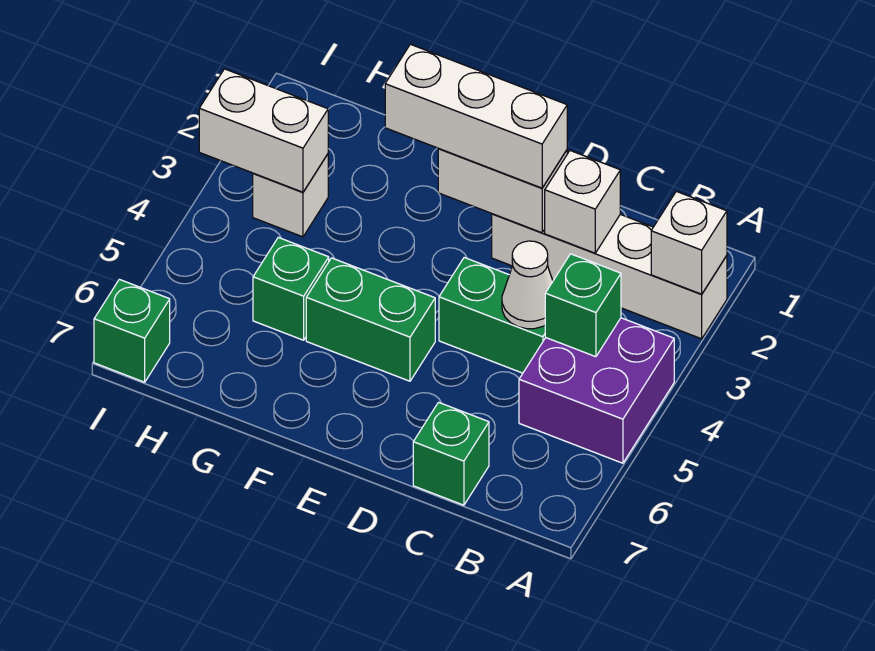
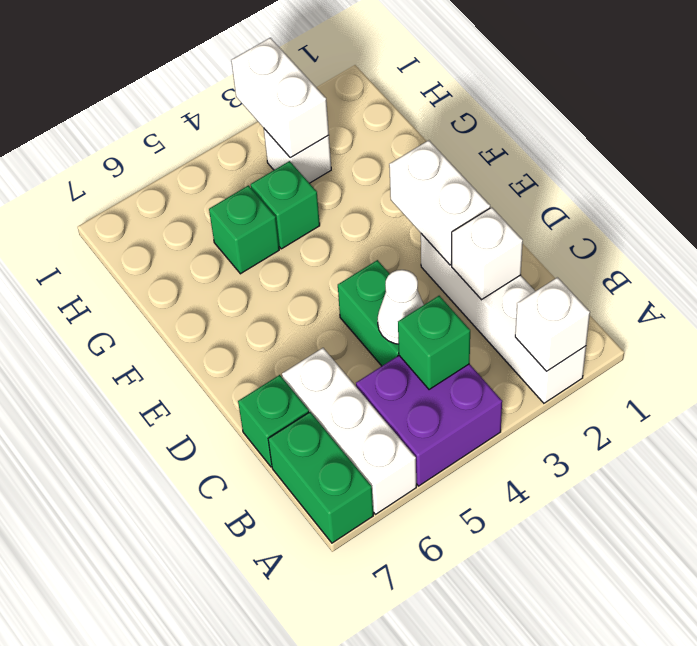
white brick D2:F2 level 3 -> white brick A6:C6 level 1
green brick E5:F5 level 1 -> green brick A7:B7 level 1
green brick I7 level 1 -> green brick G4 level 1

